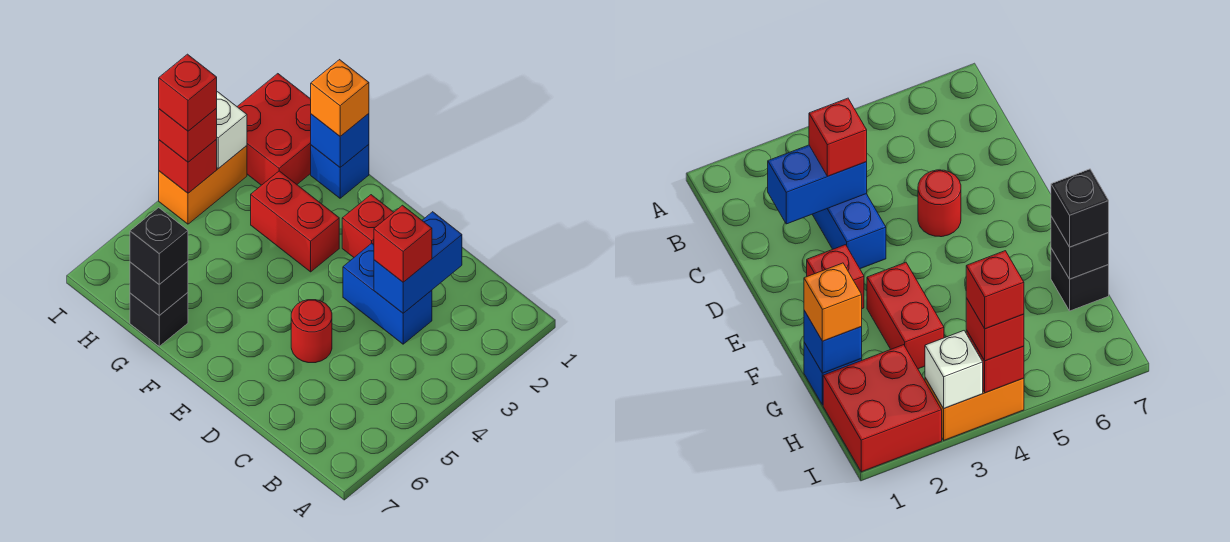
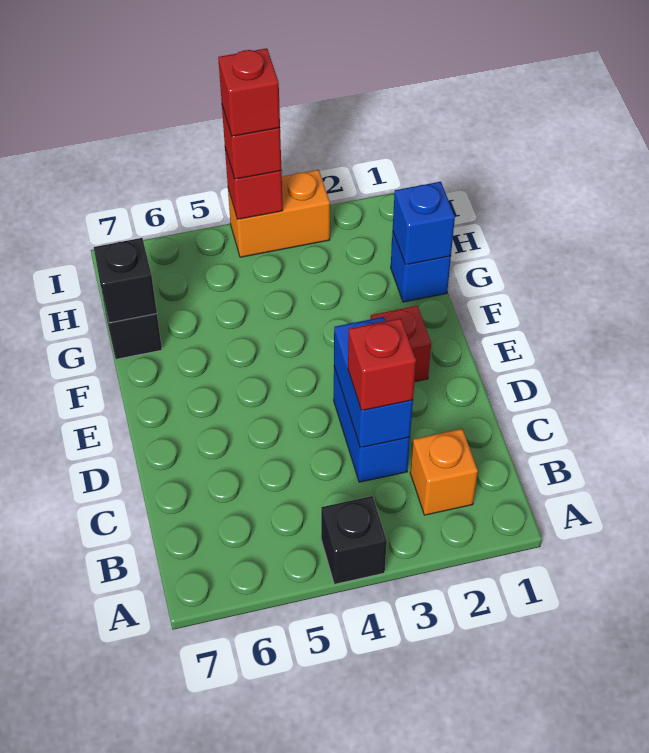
blue brick C2:C3 level 2 -> blue brick C3:D3 level 2
red round brick D5 level 1 -> none
red brick F3:G3 level 1 -> none
orange brick G1 level 3 -> orange brick B2 level 1
black brick G7 level 3 -> black brick A4 level 1
red brick H1:I2 level 1 -> none
white brick I3 level 2 -> none

